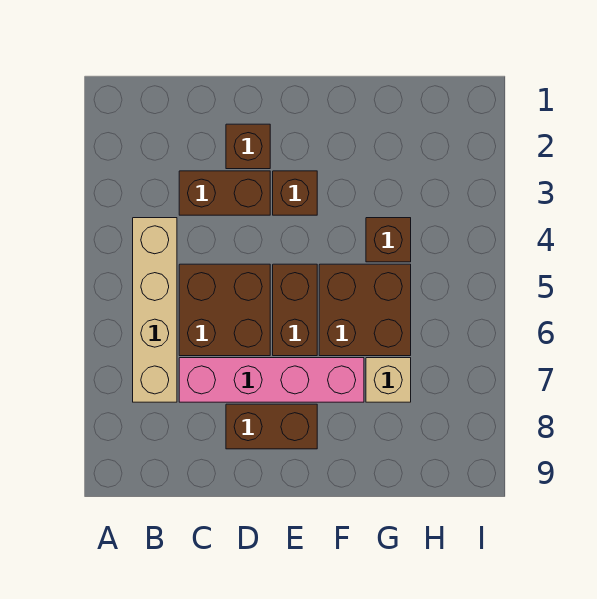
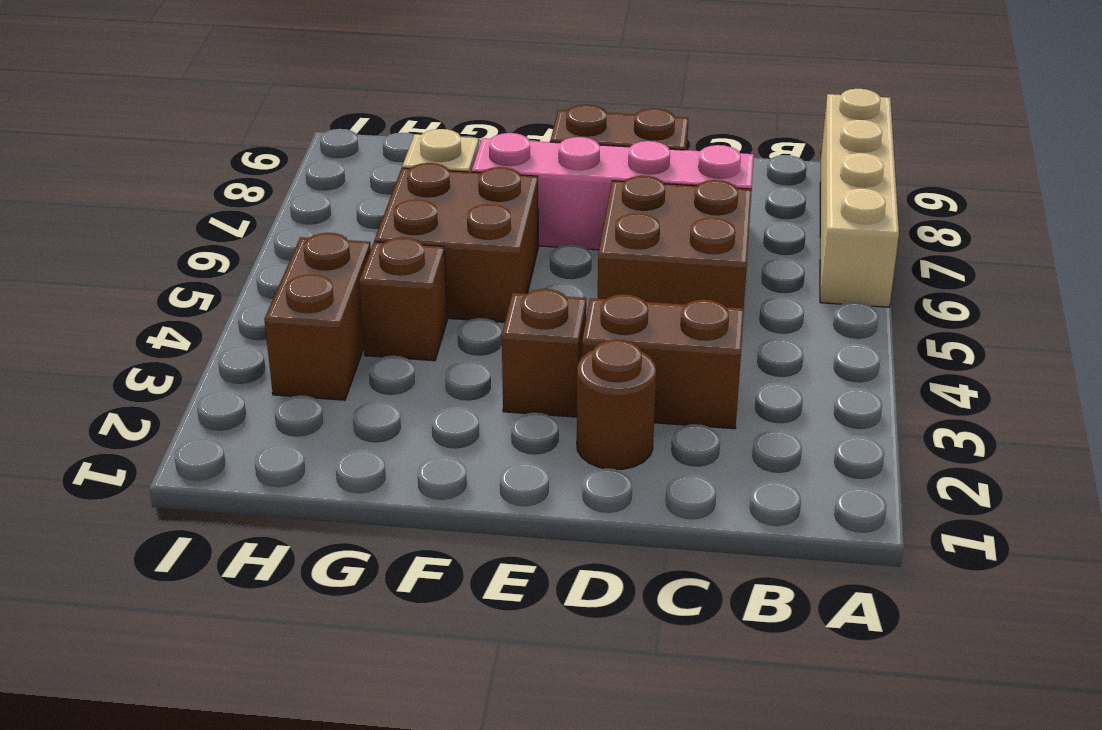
tan brick B4:B7 level 1 -> tan brick A6:A9 level 1
brown brick D2 level 1 -> brown round brick D2 level 1
brown brick E5:E6 level 1 -> brown brick H3:H4 level 1

